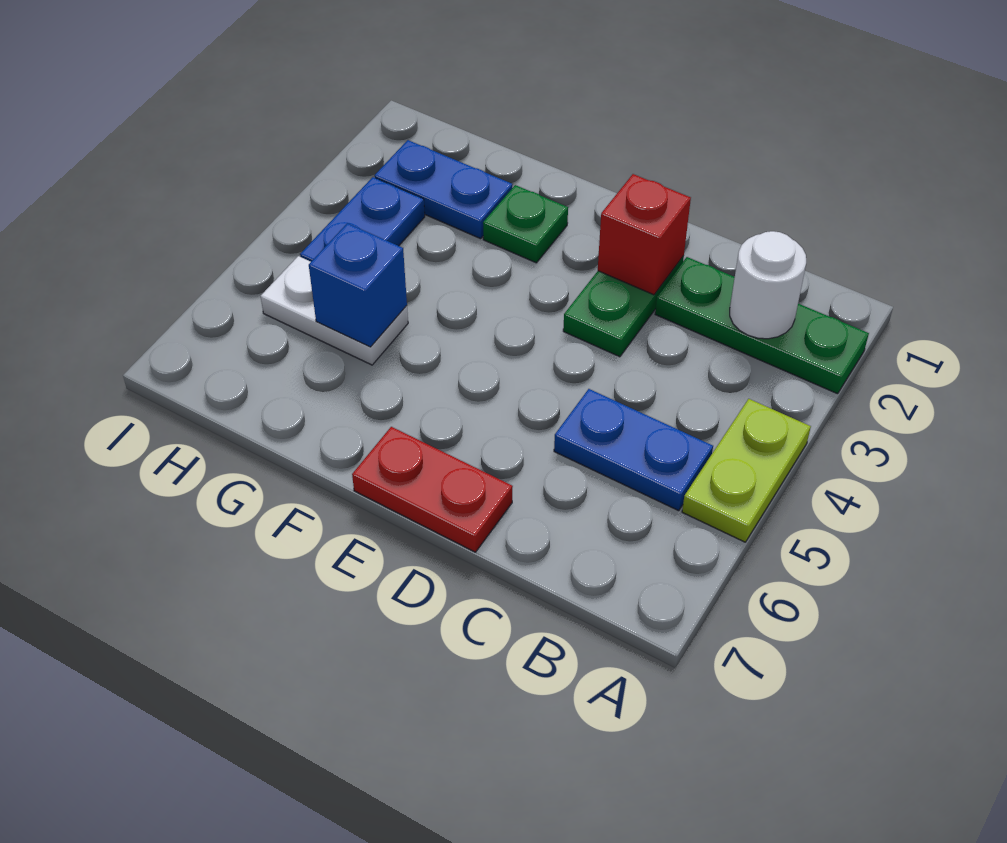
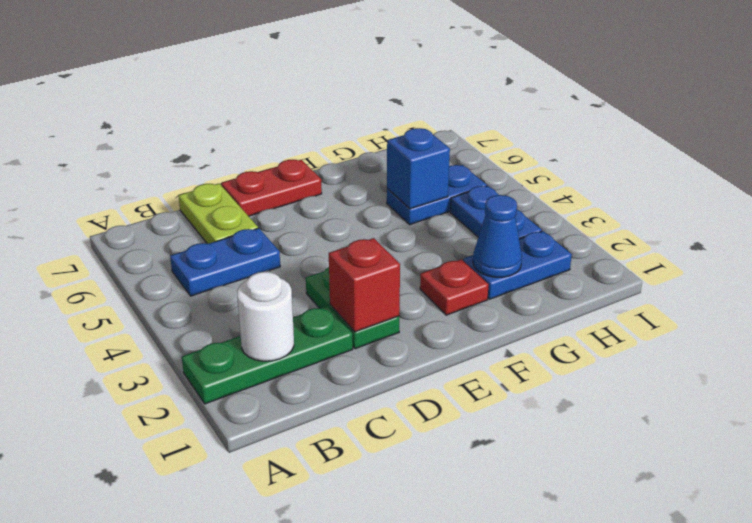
lime plate A4:A5 level 1 -> lime plate C6:C7 level 1
green plate F2 level 1 -> red plate F2 level 1
none -> blue cone G2 level 2
white plate G5:H5 level 1 -> blue plate G5:H5 level 1

